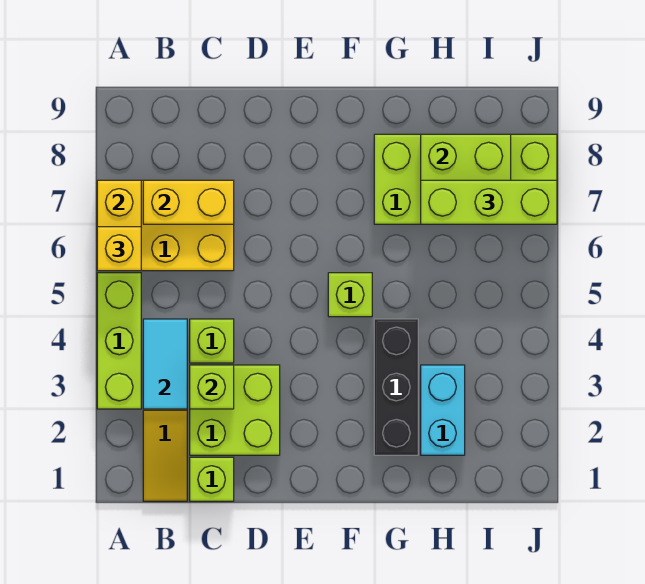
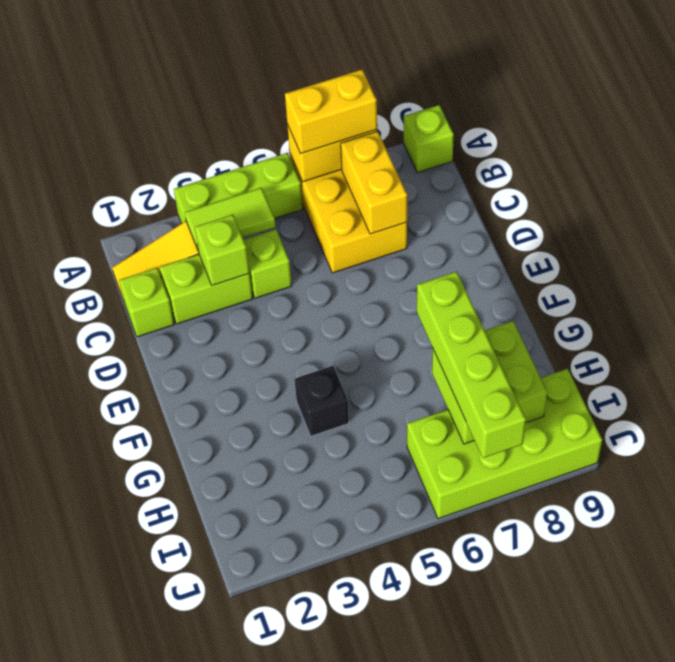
yellow brick A6 level 3 -> yellow brick A6:A7 level 3
cyan tile B3:B4 level 2 -> lime tile B3:B4 level 2
lime brick C2:D3 level 1 -> lime brick C2:C3 level 1
lime brick F5 level 1 -> lime brick A9 level 1
black brick G2:G4 level 1 -> black brick G4 level 1
lime brick G7:J8 level 1 -> lime brick I6:J9 level 1
cyan brick H2:H3 level 1 -> none
lime brick H7:J7 level 3 -> lime brick G7:J7 level 3

